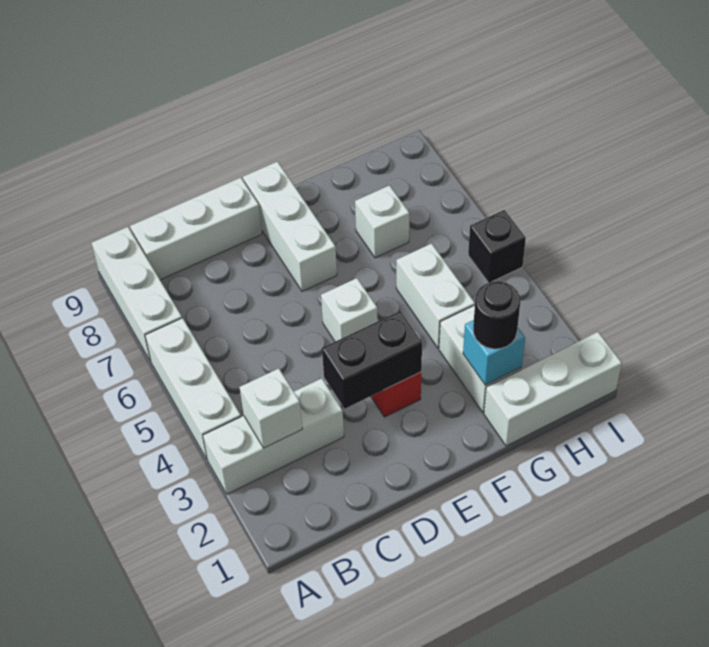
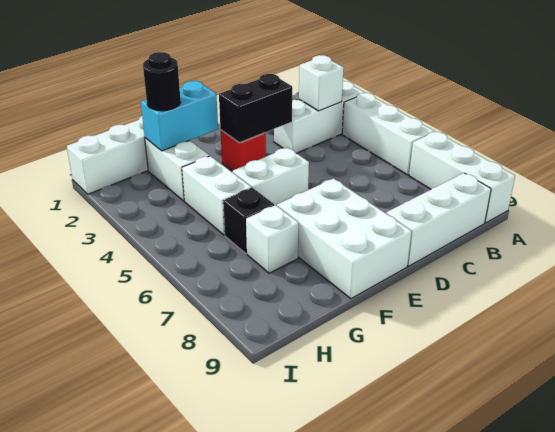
white brick E5 level 1 -> white brick E5:F5 level 1
white brick E7:E9 level 1 -> white brick E7:F9 level 1
cyan brick G2 level 2 -> cyan brick F2:G2 level 2
black brick I5 level 1 -> black brick G6 level 1

